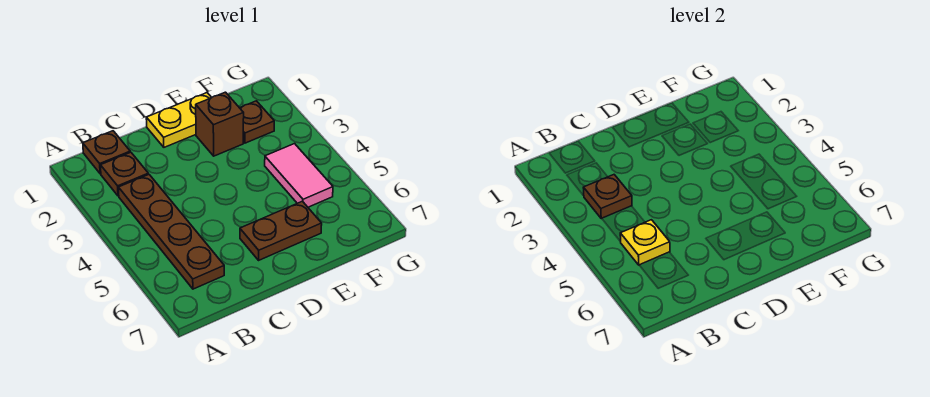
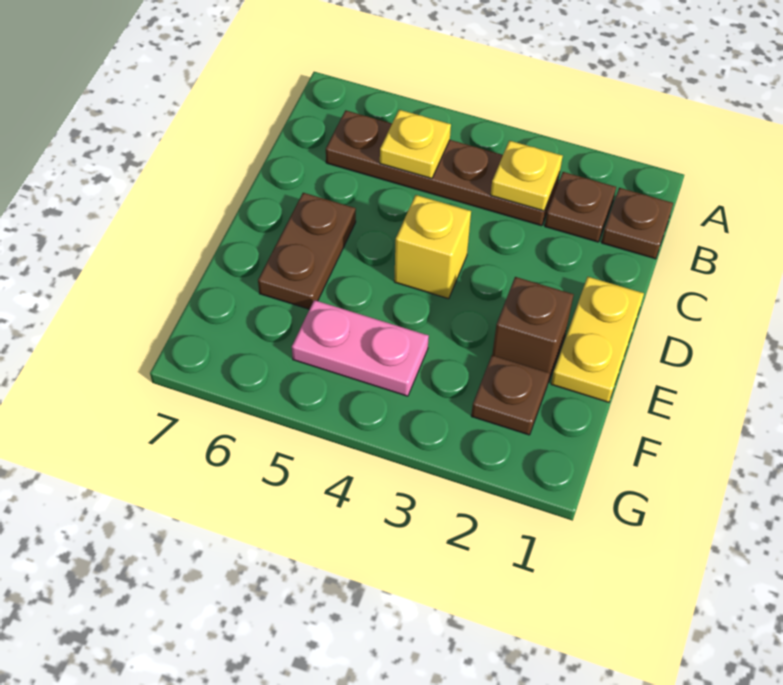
brown plate B3 level 2 -> yellow plate B3 level 2
none -> yellow brick D4 level 1
pink tile F4:F5 level 1 -> pink plate F4:F5 level 1

